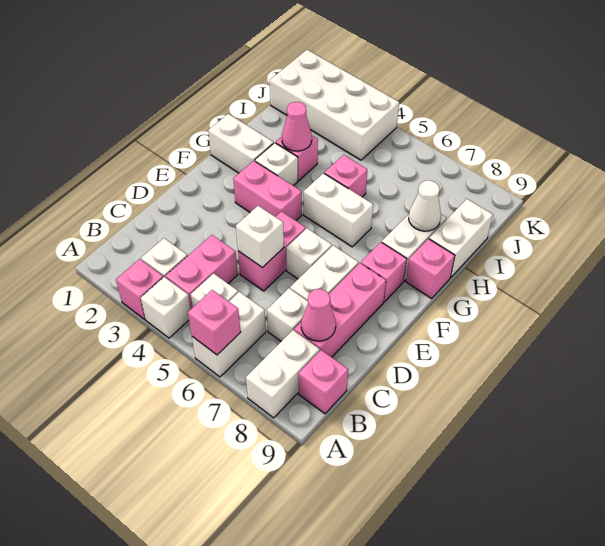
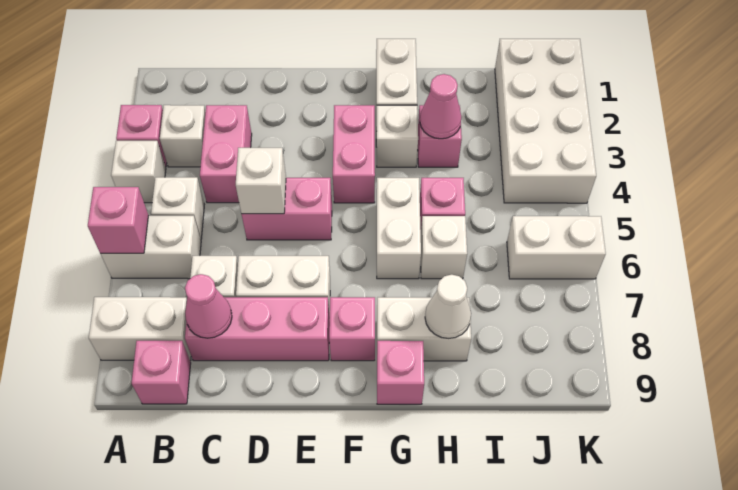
pink brick B4:C4 level 1 -> pink brick C3:C4 level 1
white brick E6 level 1 -> white brick H6 level 1
white brick H9:I9 level 1 -> white brick J6:K6 level 1

